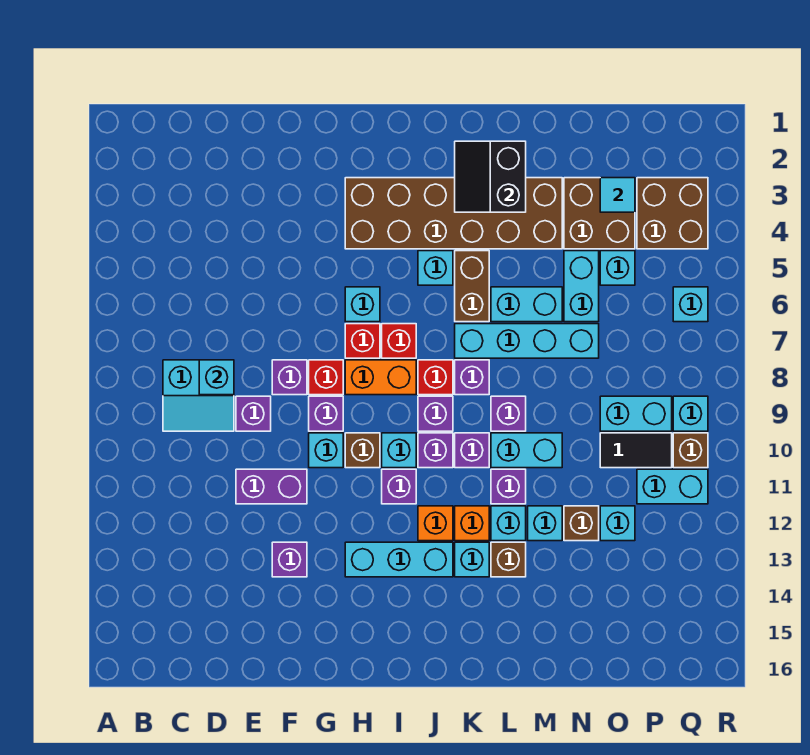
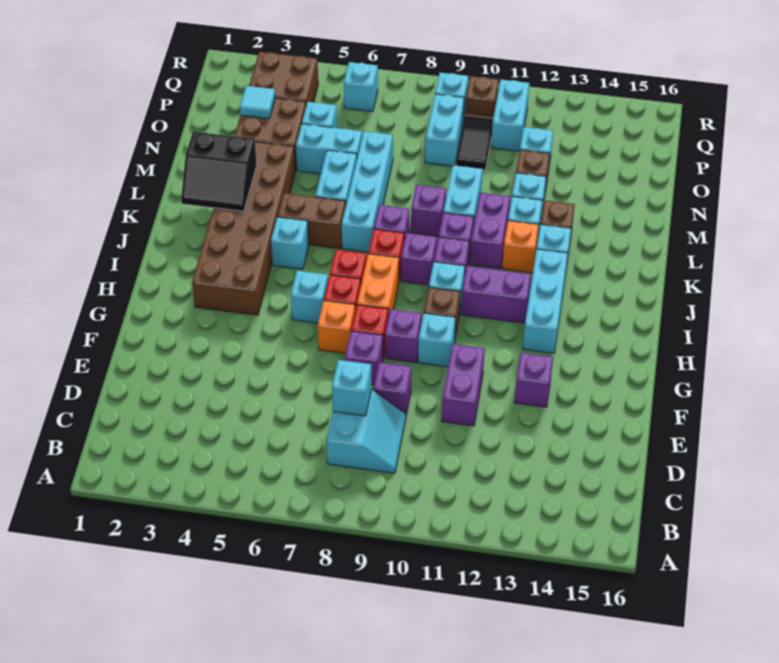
purple brick I11 level 1 -> purple brick I11:I12 level 1
orange brick J12 level 1 -> orange brick G7 level 1
purple brick L11 level 1 -> purple brick K11:L11 level 1

